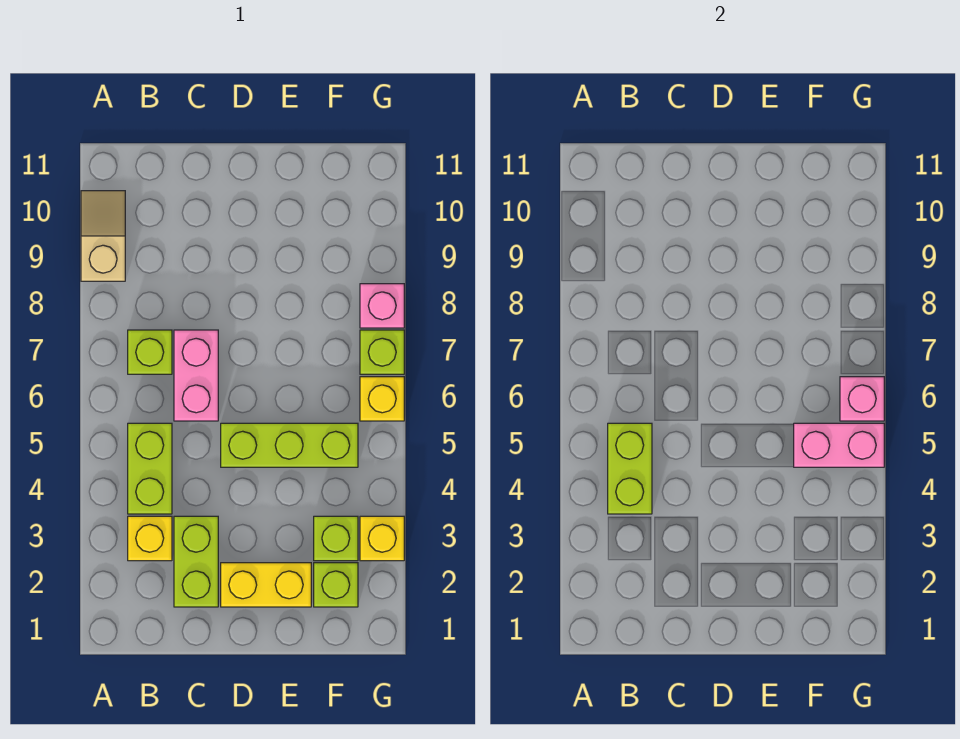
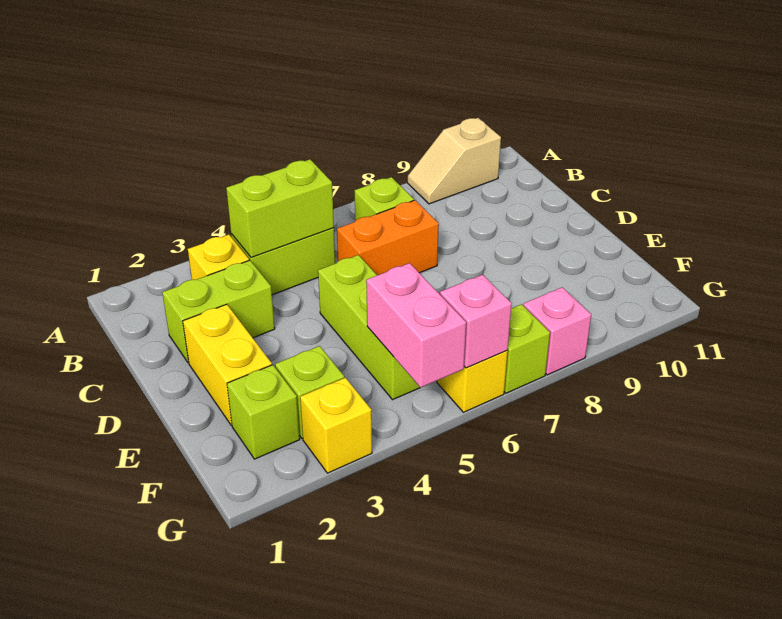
tan slope A9:A10 level 1 top 9 -> tan slope A9:A10 level 1 top 10
pink brick C6:C7 level 1 -> orange brick C6:C7 level 1

